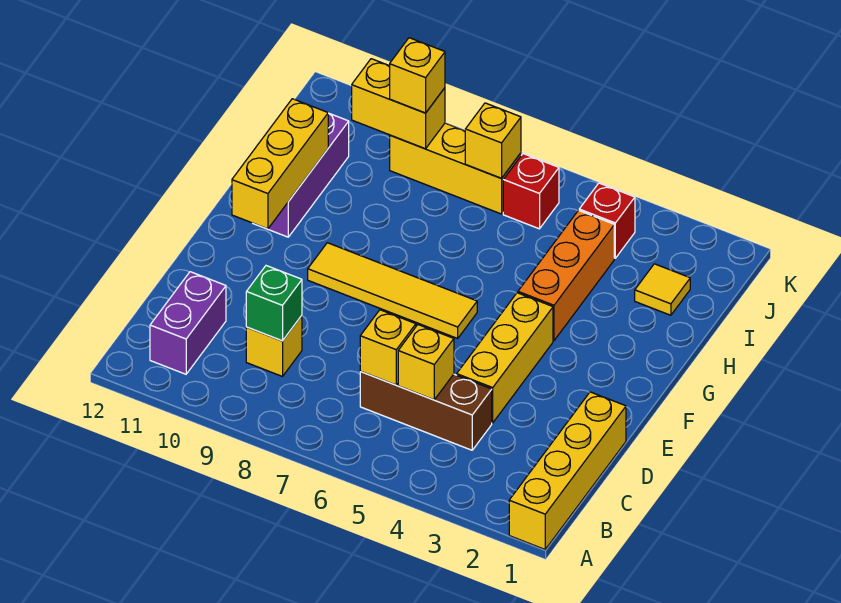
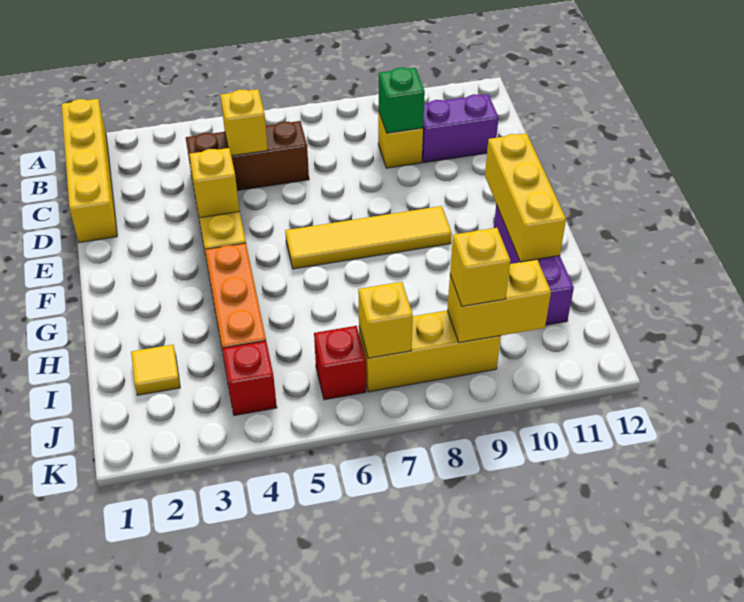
purple brick B11:C11 level 1 -> purple brick C10:C11 level 1
yellow brick C6 level 2 -> yellow brick E4 level 2

